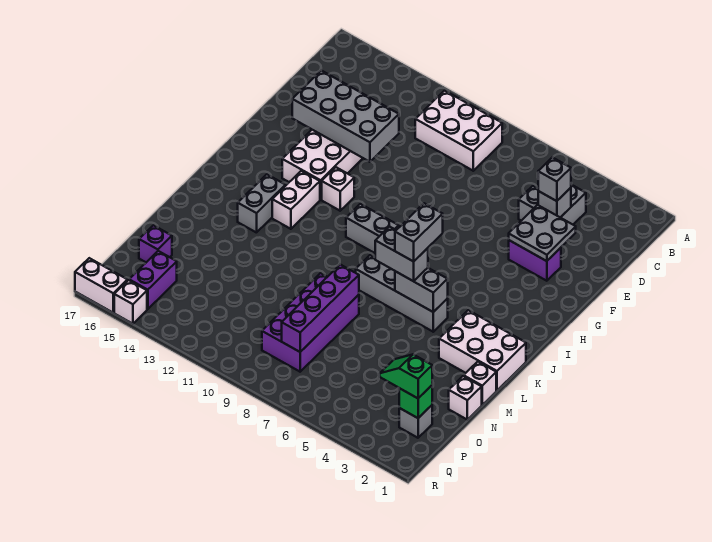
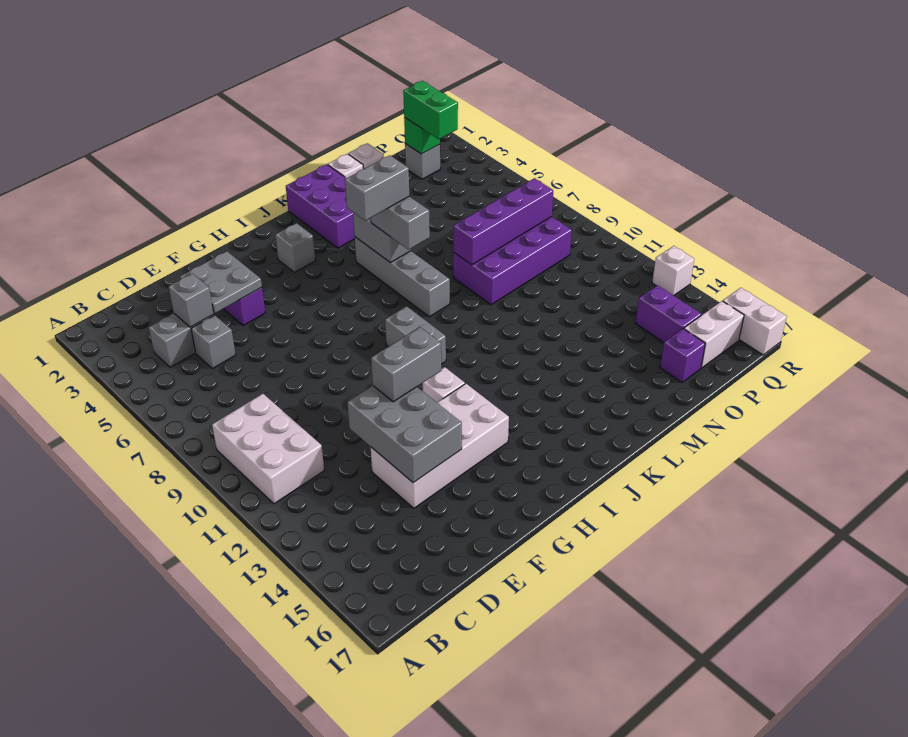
grey brick D4 level 3 -> grey brick I3 level 1
grey brick E12:F15 level 2 -> grey brick E12:F14 level 2
white brick I13:J13 level 1 -> white brick P16:Q16 level 1
grey brick J14:K14 level 1 -> grey brick F12:G12 level 3
white brick K1:L3 level 1 -> purple brick K1:L3 level 1
green slope P2:P3 level 3 top 2 -> green brick P2:P3 level 3
purple brick P15:Q15 level 1 -> purple brick P14:P15 level 1
white brick R15 level 1 -> white brick R13 level 1

